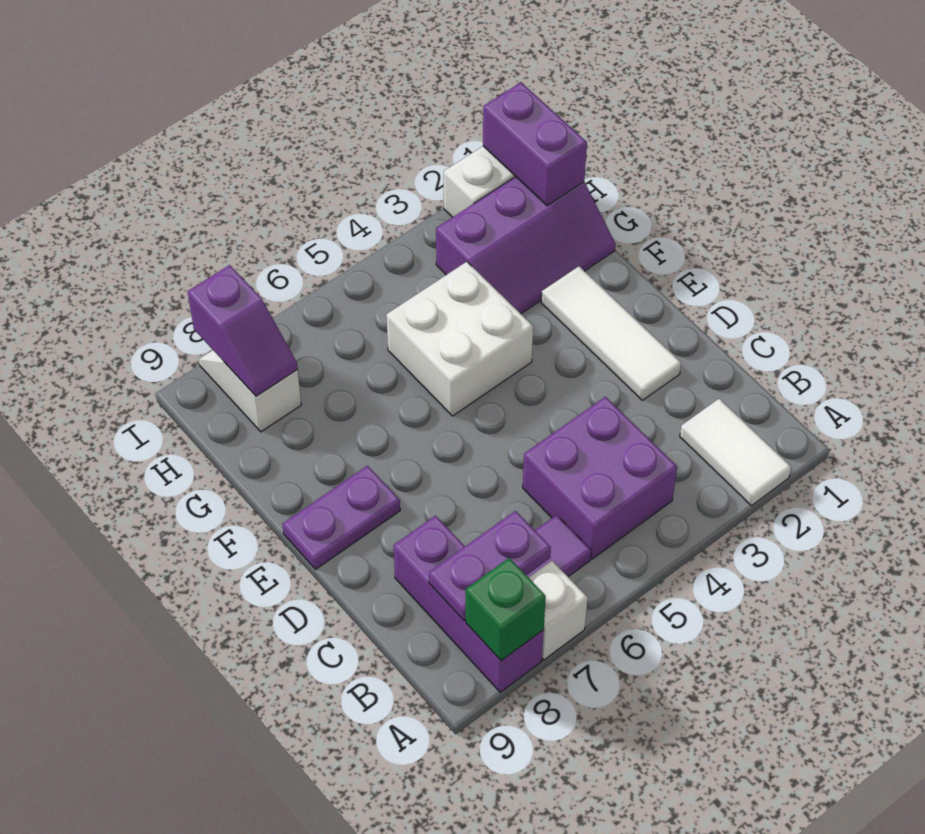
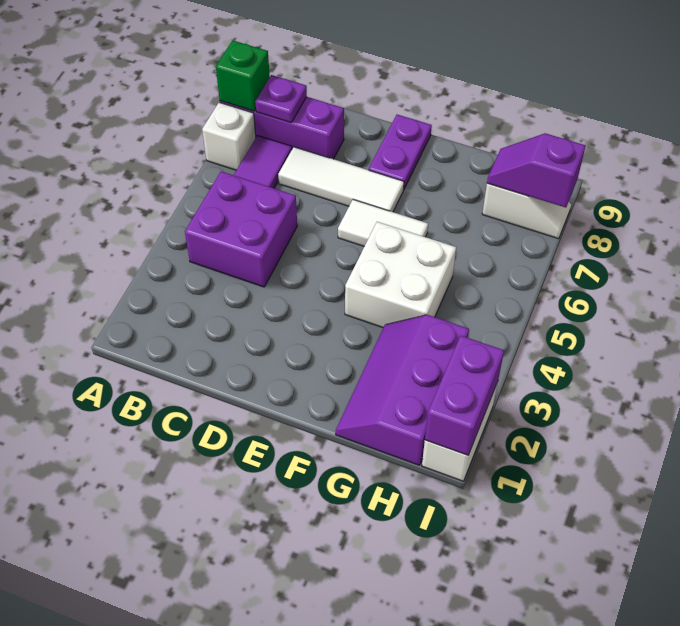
white tile A2:B2 level 1 -> white tile E6:F6 level 1
purple plate B7:B8 level 2 -> purple plate B8 level 2
white tile D2:F2 level 1 -> white tile C7:E7 level 1
purple brick H1:I1 level 2 -> purple brick I1:I2 level 2

